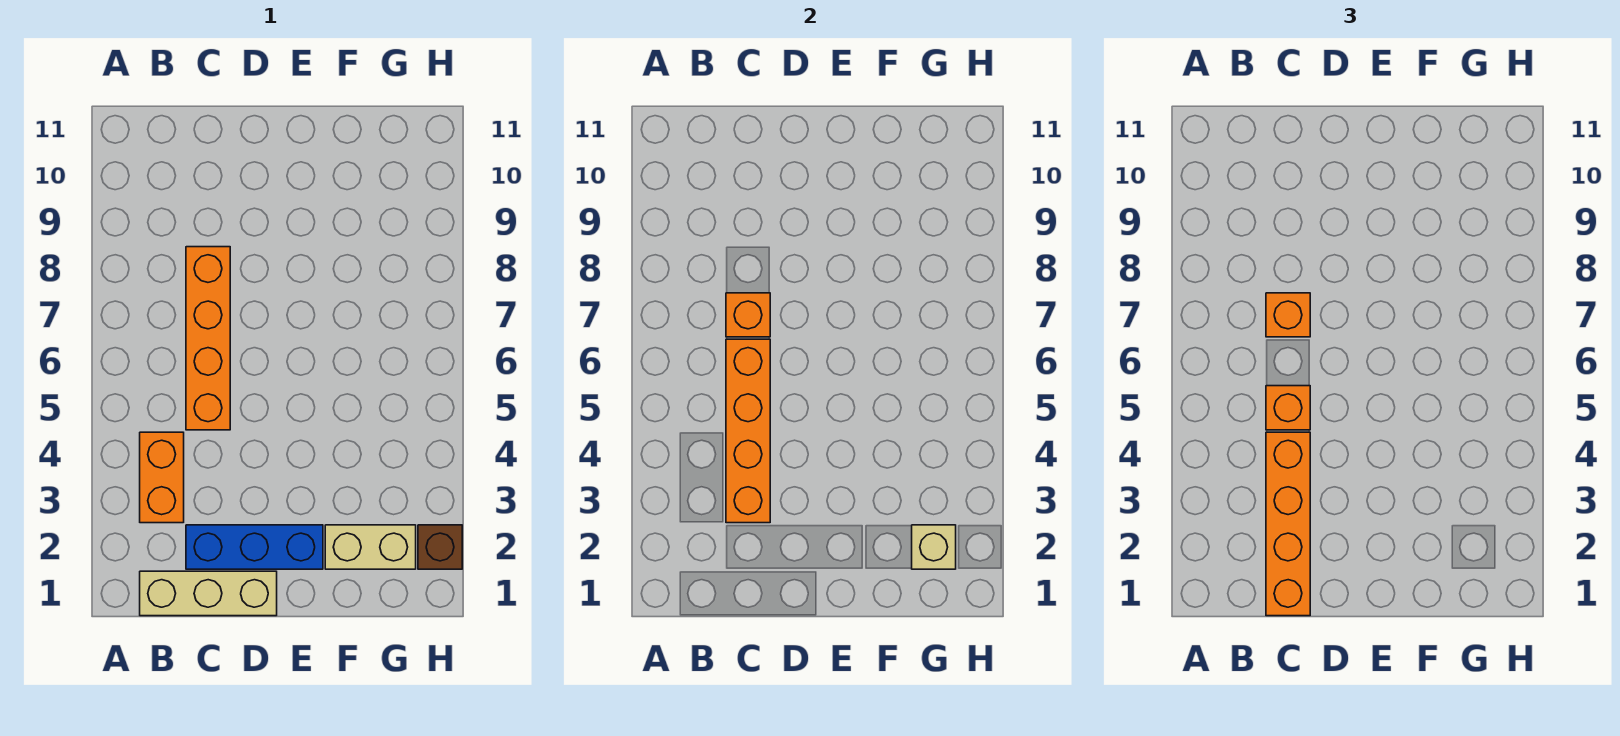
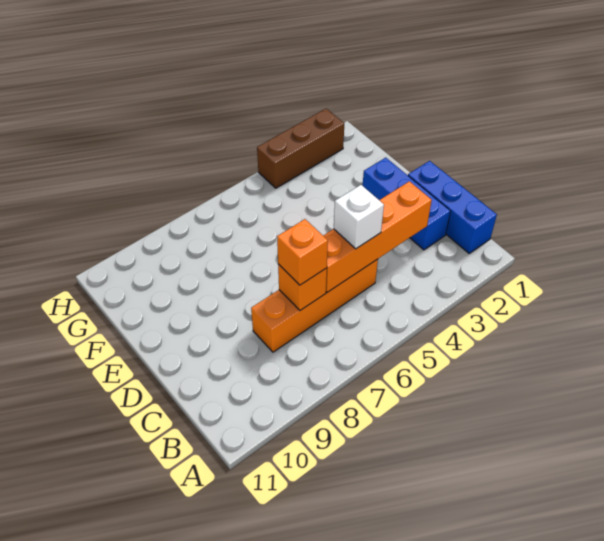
tan brick B1:D1 level 1 -> blue brick B1:D1 level 1
orange brick B3:B4 level 1 -> none
orange brick C1:C4 level 3 -> none
orange brick C5 level 3 -> white brick C5 level 3
tan brick F2:G2 level 1 -> none
tan brick G2 level 2 -> none
brown brick H2 level 1 -> brown brick H2:H4 level 1

